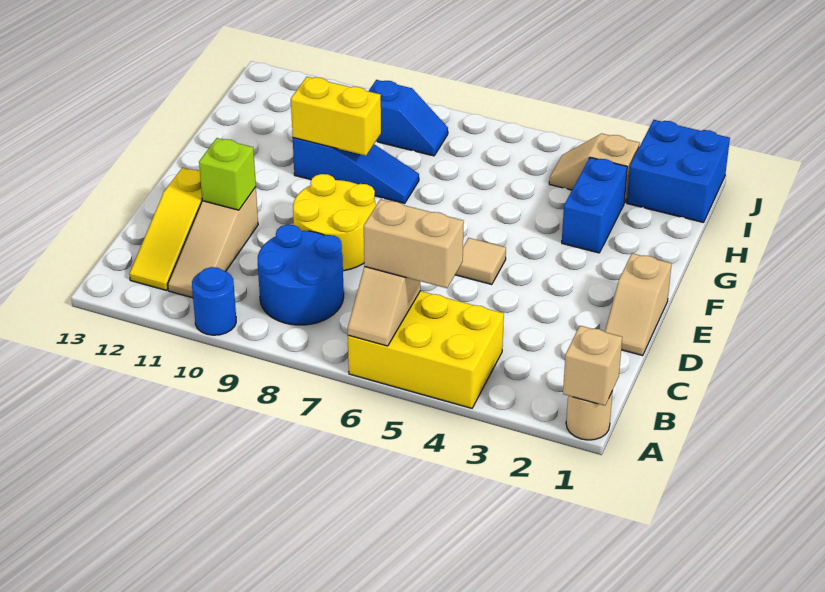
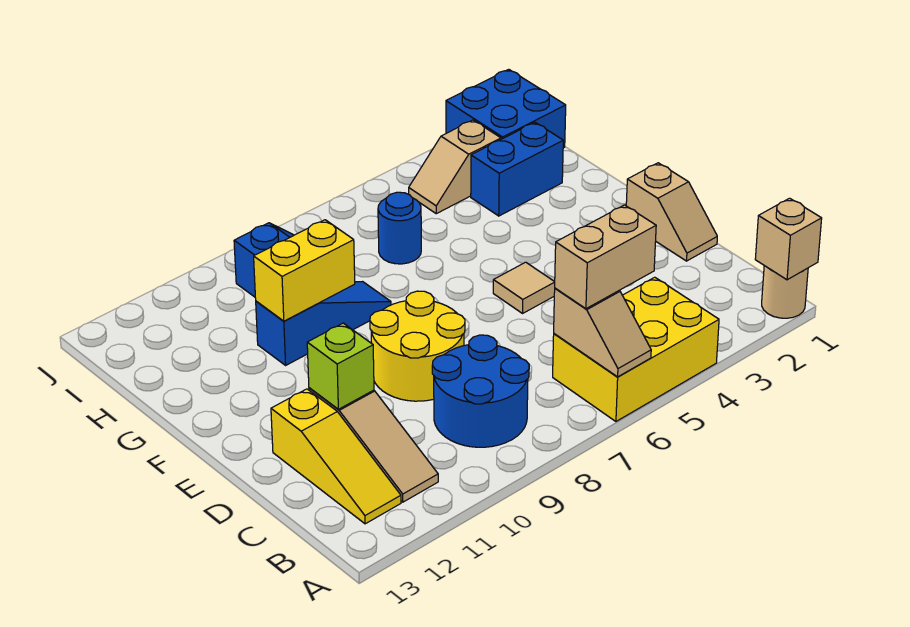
blue round brick A10 level 1 -> blue round brick H6 level 1
blue brick G3:H3 level 1 -> blue brick H2:H3 level 1

